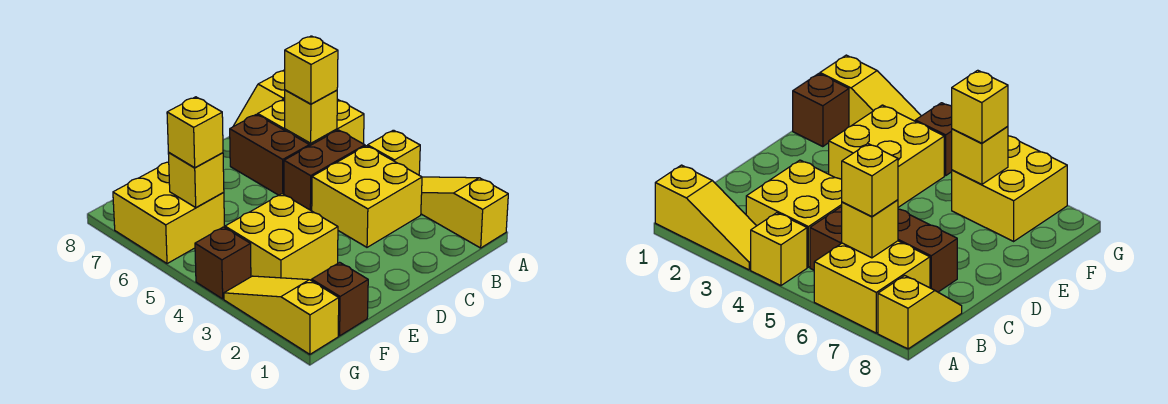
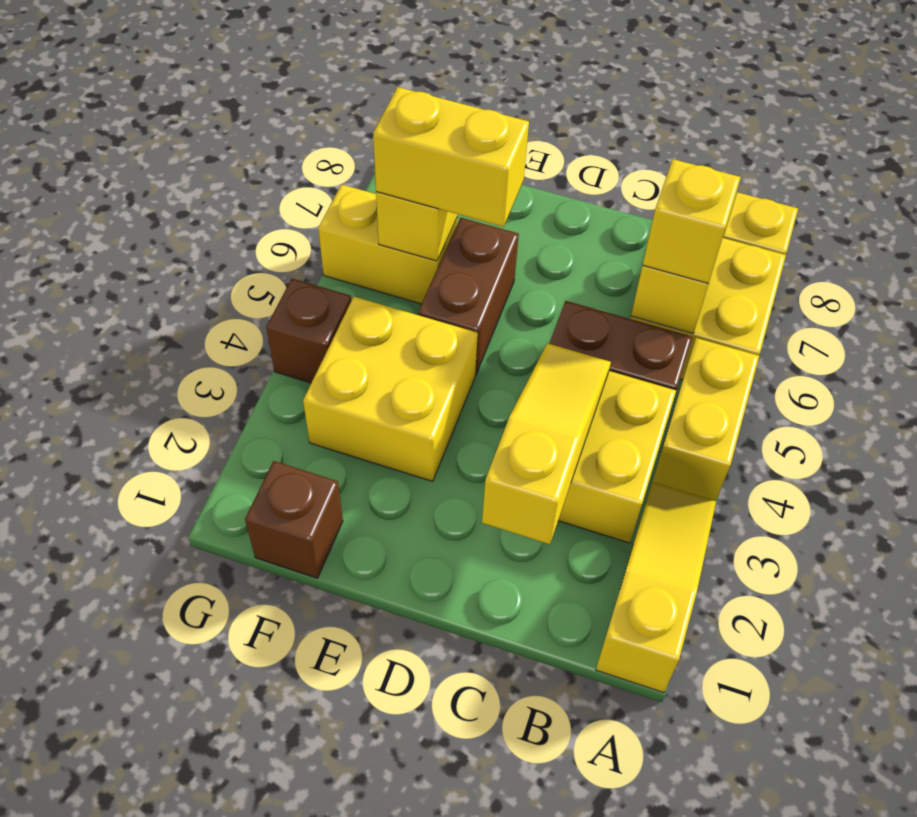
yellow brick A4 level 1 -> yellow brick A4:A5 level 1
brown brick C6:C7 level 1 -> brown brick E5:E6 level 1
yellow brick F6:G7 level 1 -> yellow brick F6:G6 level 1
yellow brick F6 level 3 -> yellow brick E6:F6 level 3
yellow slope G1:G3 level 1 top 1 -> yellow slope C2:C4 level 2 top 2

